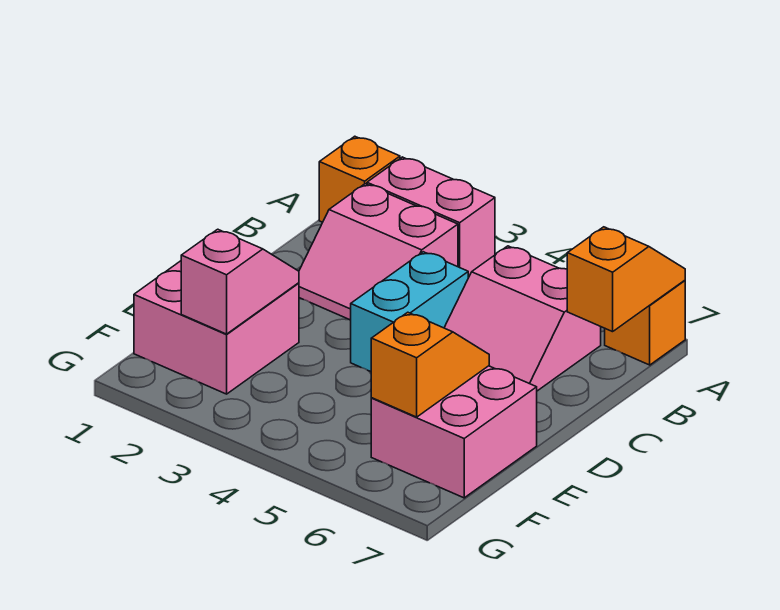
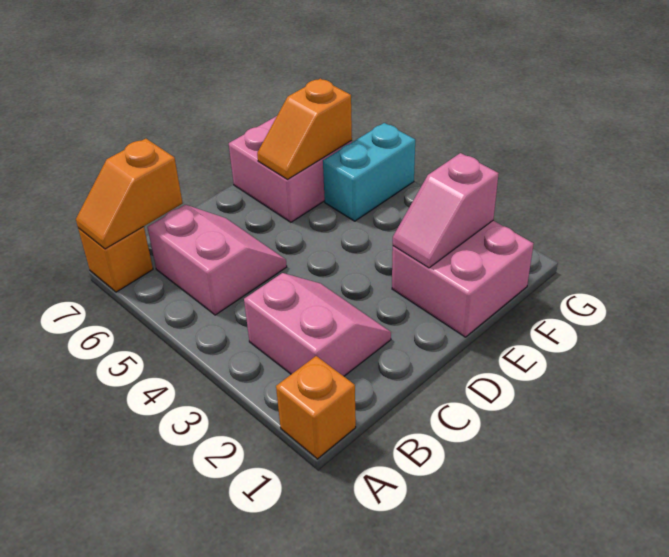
pink brick A2:A3 level 1 -> none
cyan brick C4:D4 level 1 -> cyan brick F5:G5 level 1

